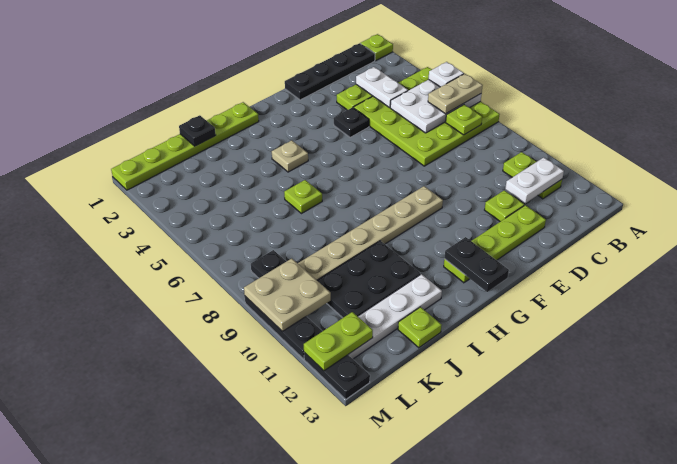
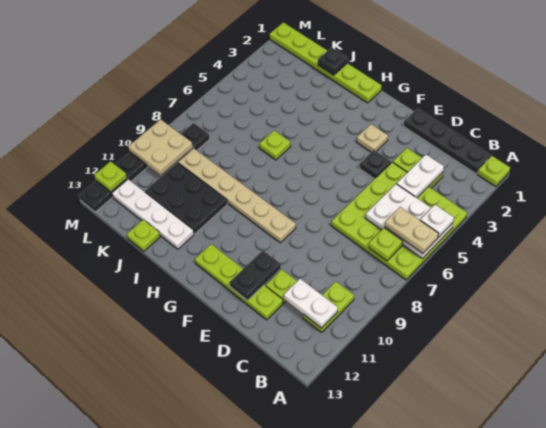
black plate G12:G13 level 2 -> black plate E11:E12 level 2
tan plate H4 level 1 -> tan plate F3 level 1
lime plate L12:M12 level 2 -> lime plate M12 level 2

